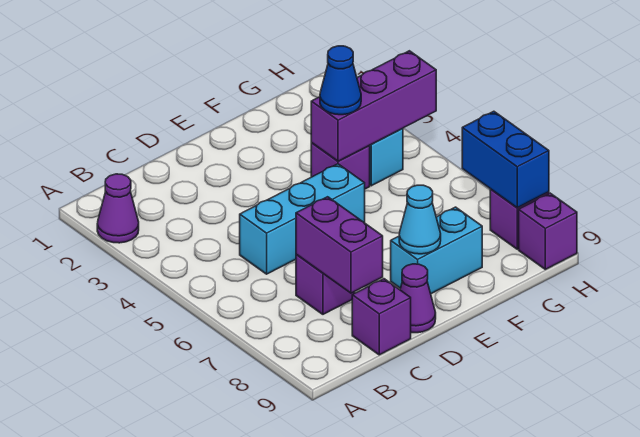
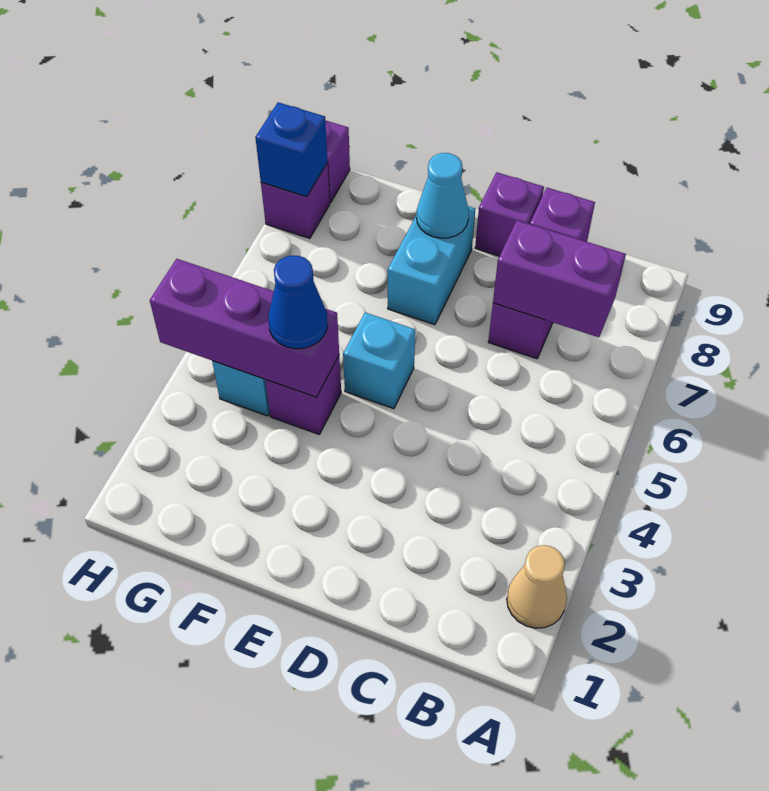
purple cone A2 level 1 -> tan cone A2 level 1
cyan brick C5:E5 level 1 -> cyan brick E5 level 1
purple brick C7:C8 level 2 -> purple brick B7:C7 level 2
purple cone D9 level 1 -> purple brick D9 level 1
cyan brick E8:F8 level 1 -> cyan brick E7:E8 level 1
blue brick H7:H8 level 2 -> blue brick H8 level 2

